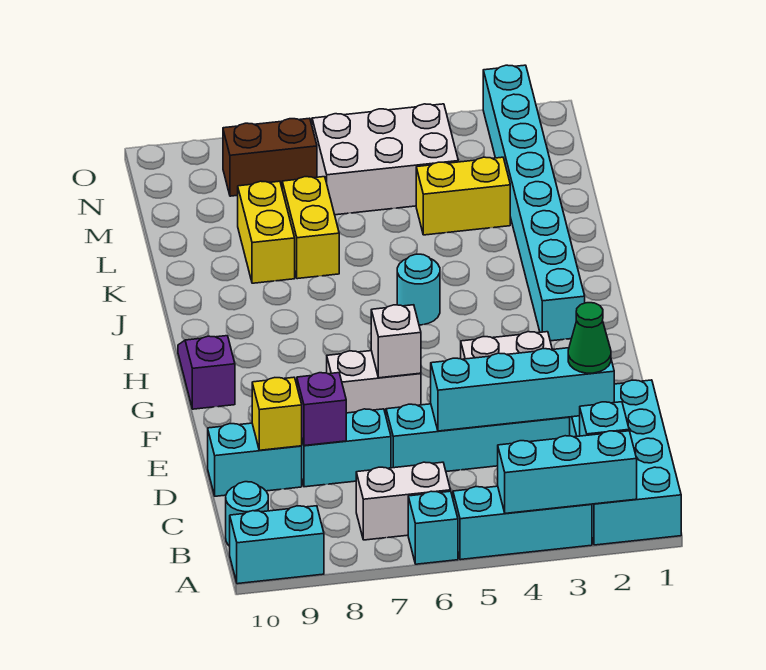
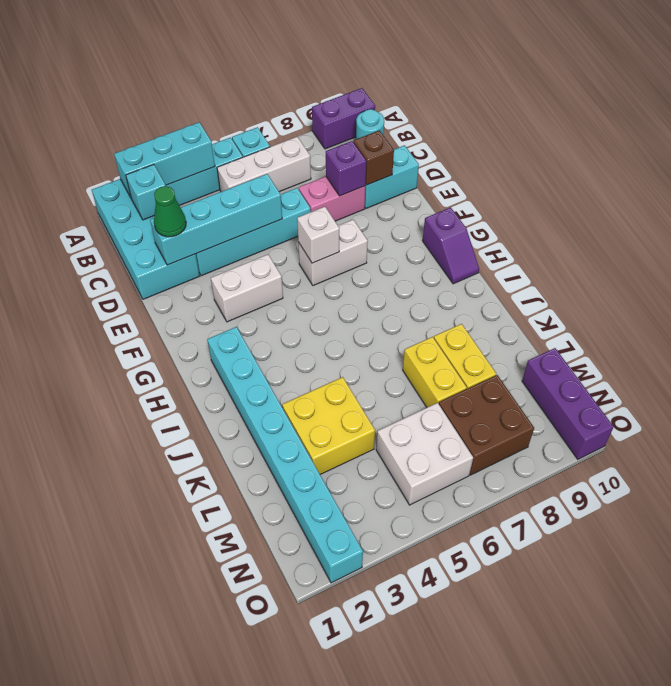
cyan brick A9:A10 level 1 -> purple brick A9:A10 level 1
white brick B6:B7 level 1 -> white brick B5:B7 level 1
cyan brick D7:D8 level 1 -> pink brick D7:D8 level 1
yellow brick D9 level 2 -> brown brick D9 level 2
cyan round brick I5 level 1 -> none
yellow brick L3:L4 level 1 -> yellow brick K3:L4 level 1
white brick M4:N6 level 1 -> white brick M5:N6 level 1
none -> purple brick M10:O10 level 1
brown brick N7:N8 level 1 -> brown brick M7:N8 level 1

